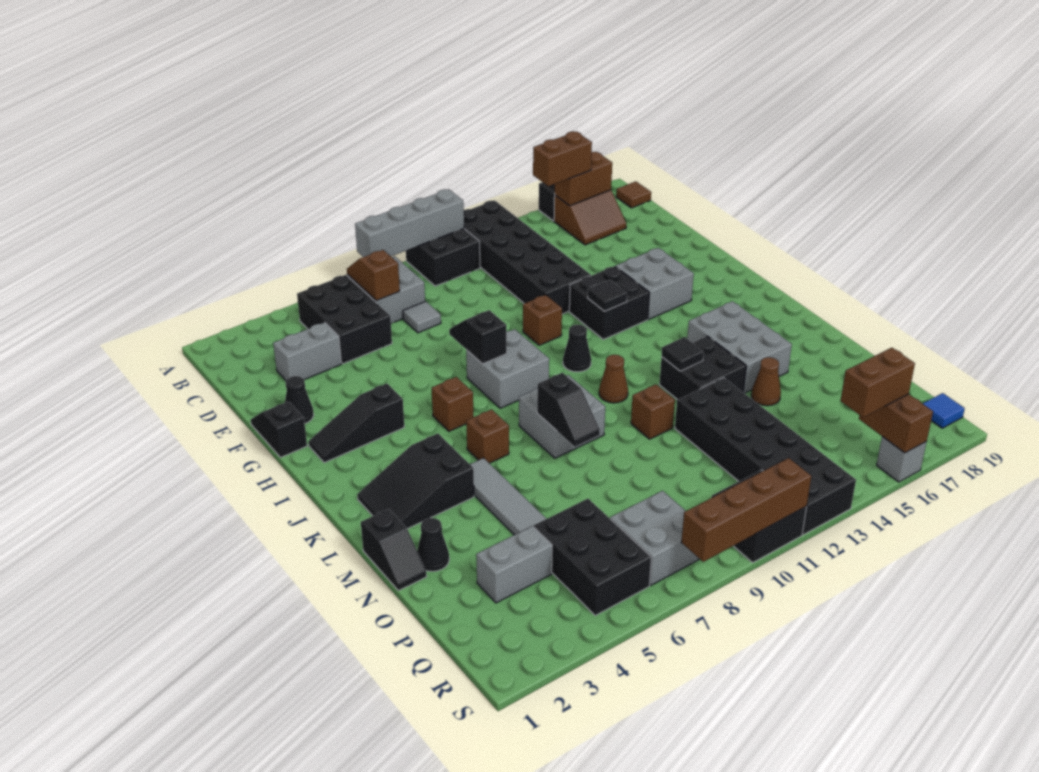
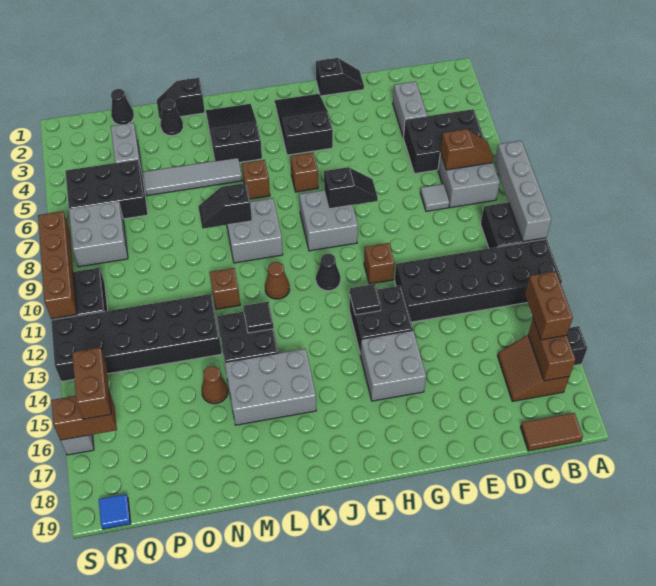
brown tile B19 level 1 -> brown tile B19:C19 level 1
black cone F2 level 1 -> black cone P1 level 1
black slope H2:H4 level 1 top 4 -> black slope H2:I4 level 1 top 4

